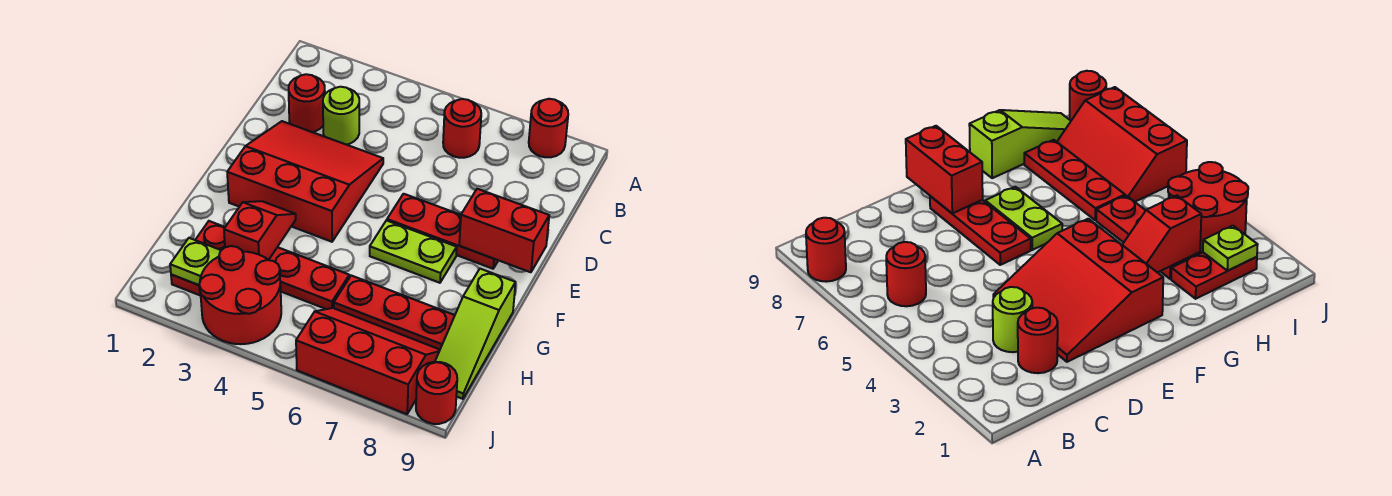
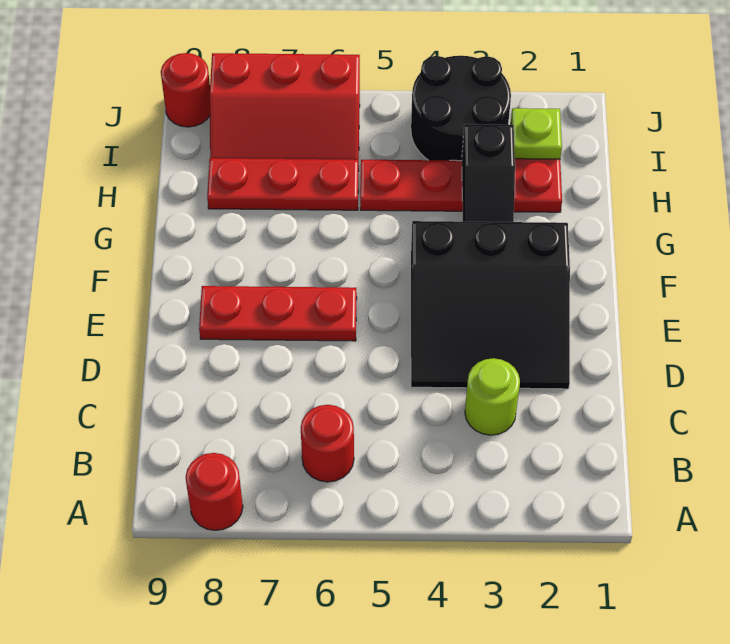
red round brick C2 level 1 -> none
red slope D2:F4 level 1 top F -> black slope D2:F4 level 1 top F
red brick E8:E9 level 2 -> none
lime plate F6:F7 level 1 -> none
red slope G3:H3 level 2 top H -> black slope G3:H3 level 2 top H
lime slope G9:I9 level 1 top G -> none
red round brick I3:J4 level 1 -> black round brick I3:J4 level 1

